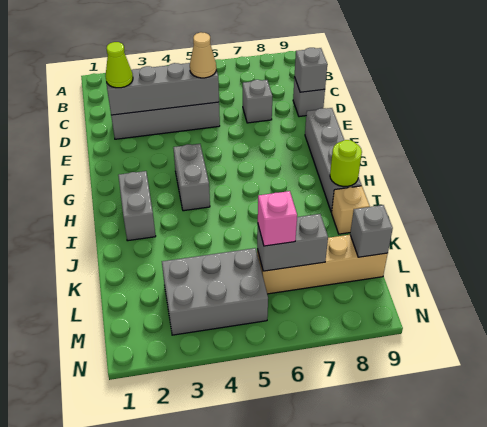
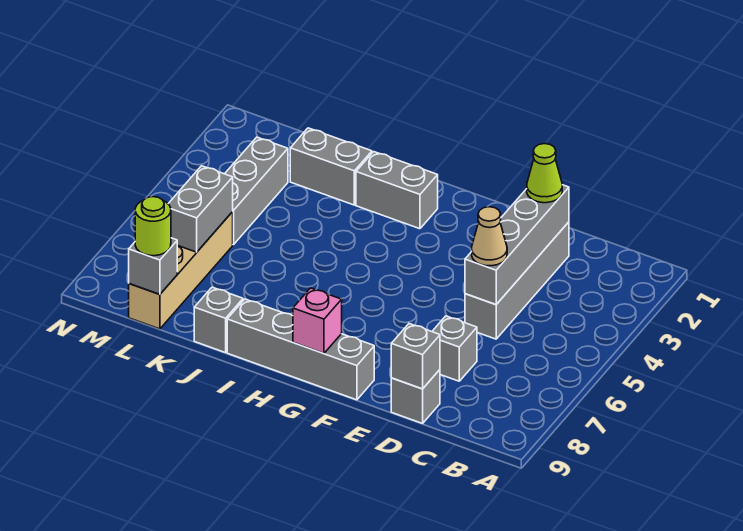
grey brick G4:H4 level 1 -> grey brick J2:K2 level 1
lime round brick I9 level 2 -> lime round brick L9 level 3
tan brick J9 level 1 -> grey brick J9 level 1
grey brick L3:M5 level 1 -> grey brick L3:L5 level 1
pink brick L6 level 3 -> pink brick G9 level 2

